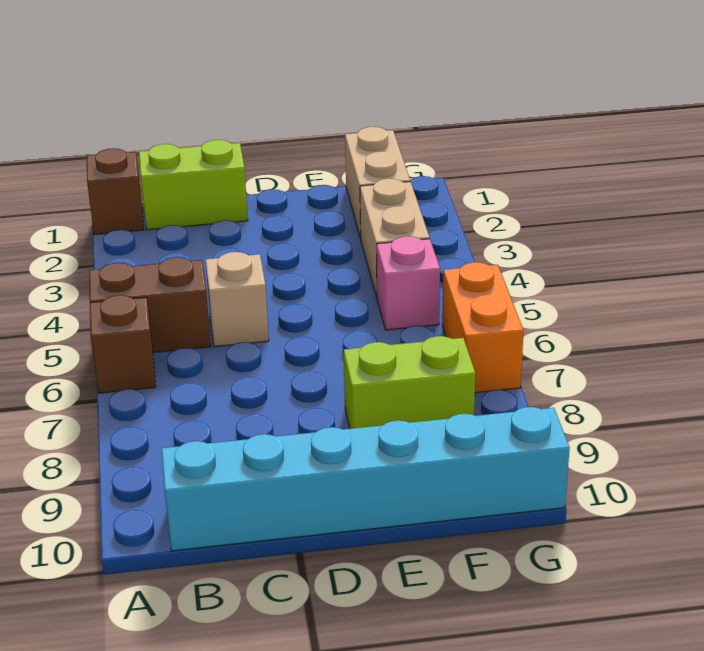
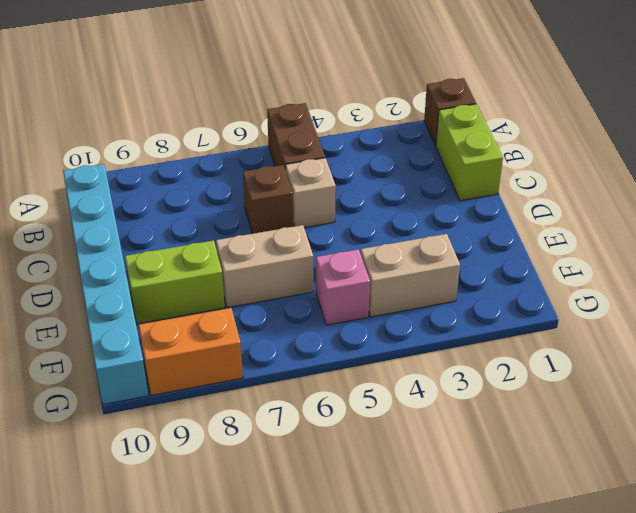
brown brick A6 level 1 -> brown brick C6 level 1
lime brick E8:F8 level 1 -> lime brick E8:E9 level 1
tan brick F1:F2 level 1 -> tan brick E6:E7 level 1
orange brick G6:G7 level 1 -> orange brick G8:G9 level 1

